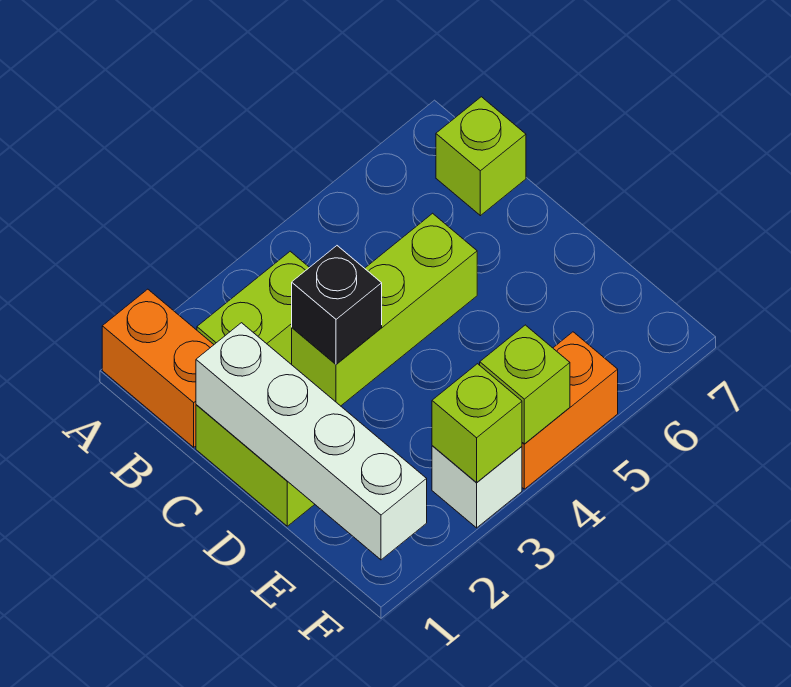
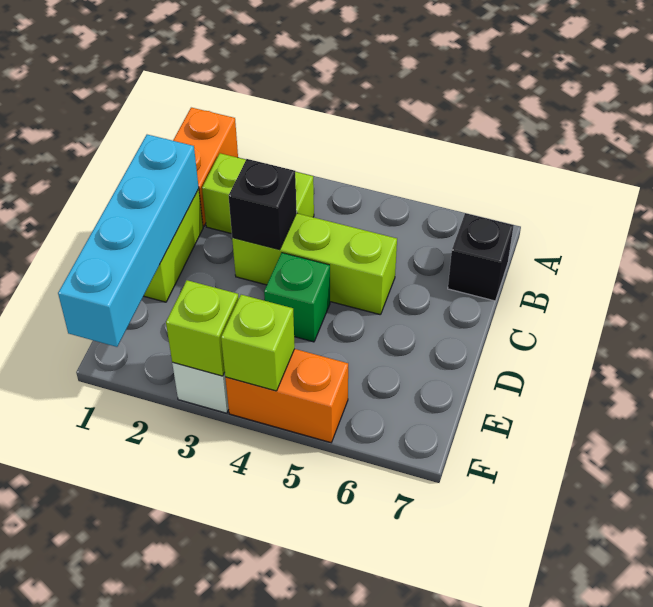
lime brick B7 level 1 -> black brick B7 level 1
white brick C1:F1 level 2 -> cyan brick C1:F1 level 2
none -> green brick D4 level 1

